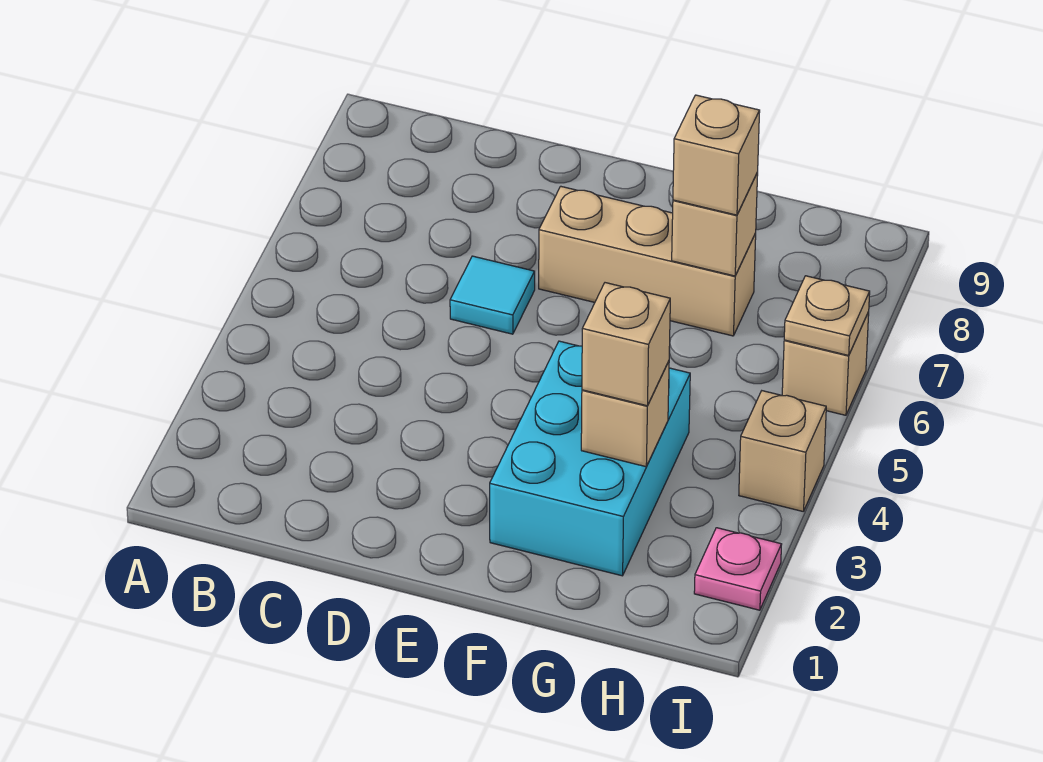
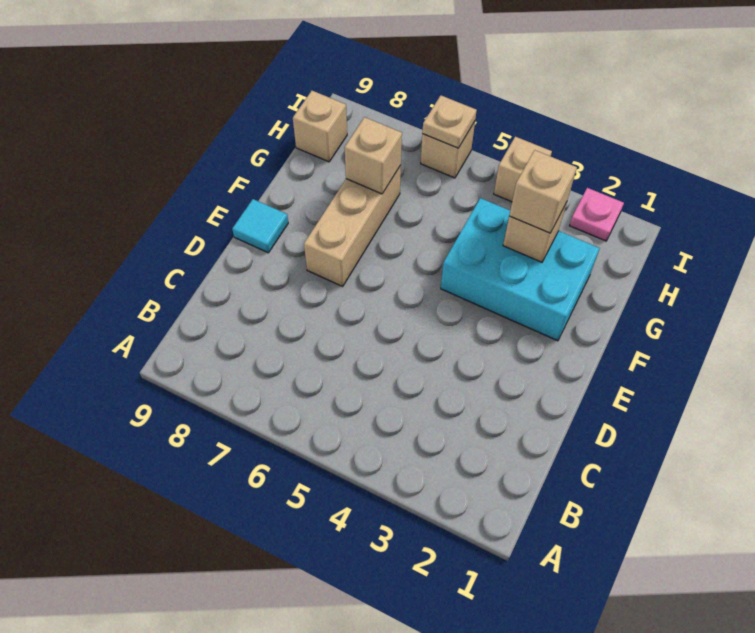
cyan tile D6 level 1 -> cyan tile E9 level 1
tan brick G7 level 3 -> tan brick H9 level 1

